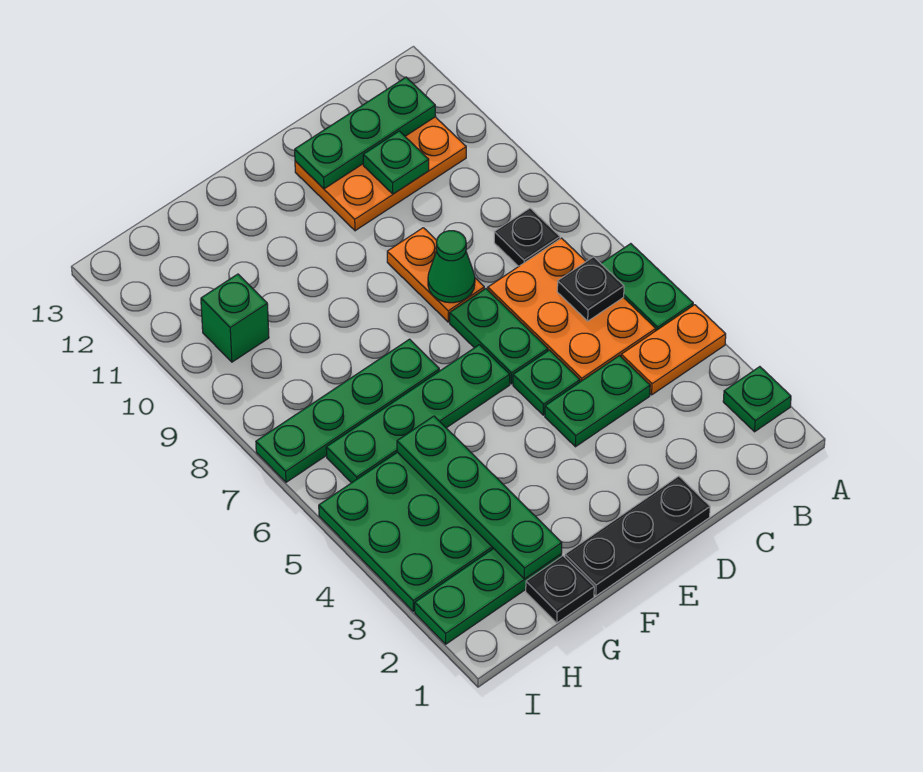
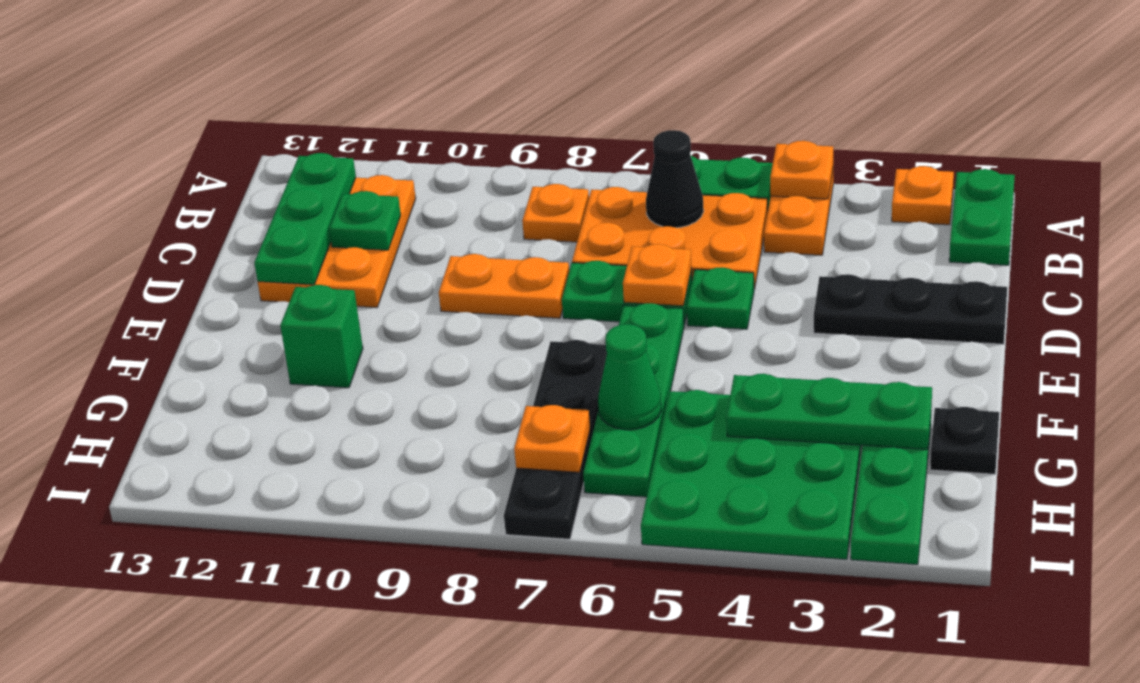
green plate A2 level 1 -> orange plate A2 level 1
none -> orange plate A4 level 2
black plate B6 level 2 -> black cone B6 level 2
black plate B8 level 1 -> orange plate B8 level 1
green plate C4:D4 level 1 -> green plate A1:B1 level 1
black plate D1:F1 level 1 -> black plate D1:D3 level 1
none -> orange plate D6 level 2
green cone D8 level 2 -> green cone G6 level 2
green plate F7:I7 level 1 -> black plate F7:I7 level 1
green plate G2:G5 level 2 -> green plate G2:G4 level 2
none -> orange plate H7 level 2
green brick H10 level 1 -> green brick F11 level 1

